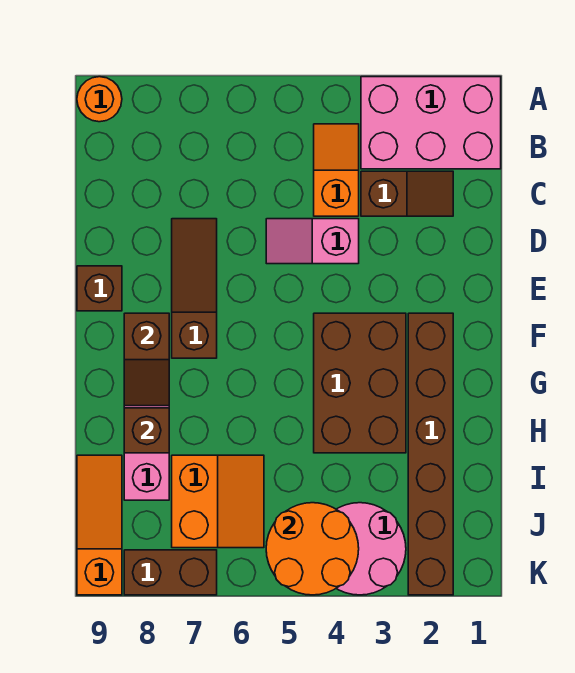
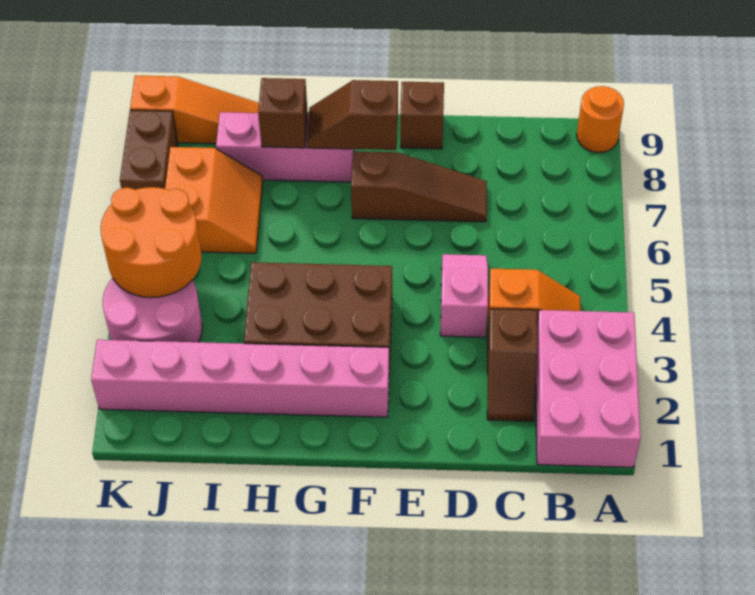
brown brick F2:K2 level 1 -> pink brick F2:K2 level 1
orange slope I6:J7 level 1 top 7 -> orange slope I6:J7 level 1 top J

